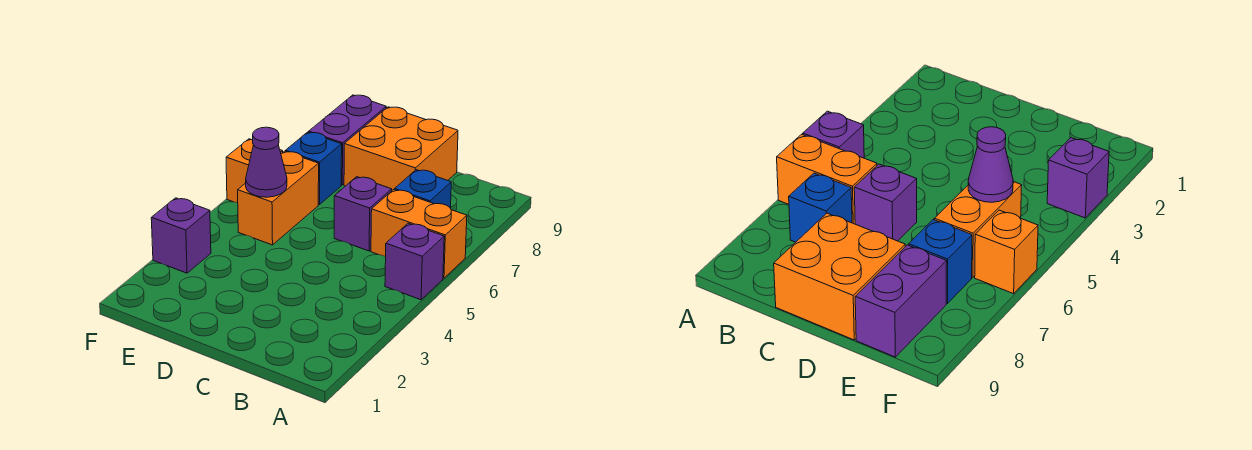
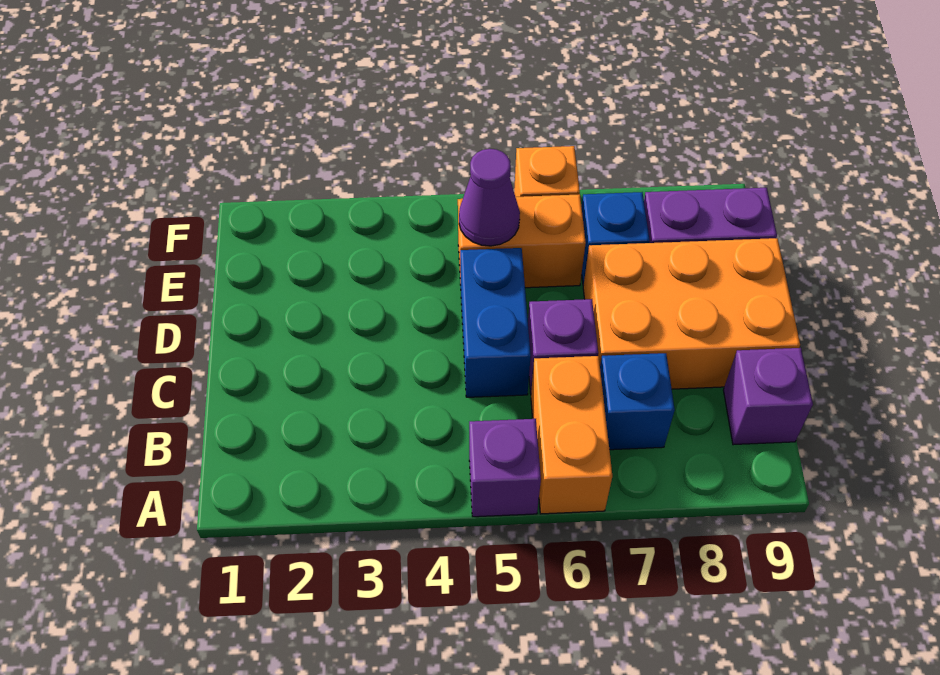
none -> blue brick C5:D5 level 1
orange brick C8:D9 level 1 -> orange brick C7:D9 level 1
purple brick F3 level 1 -> purple brick B9 level 1

